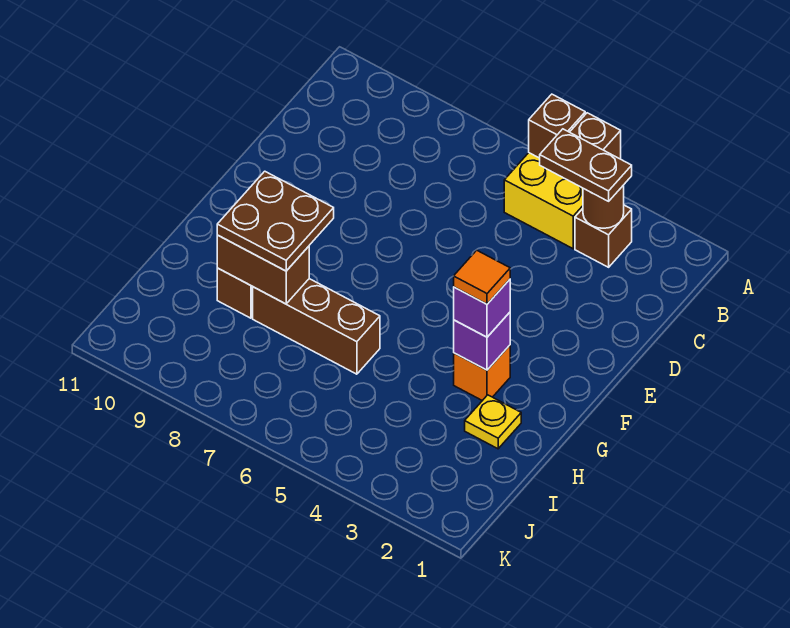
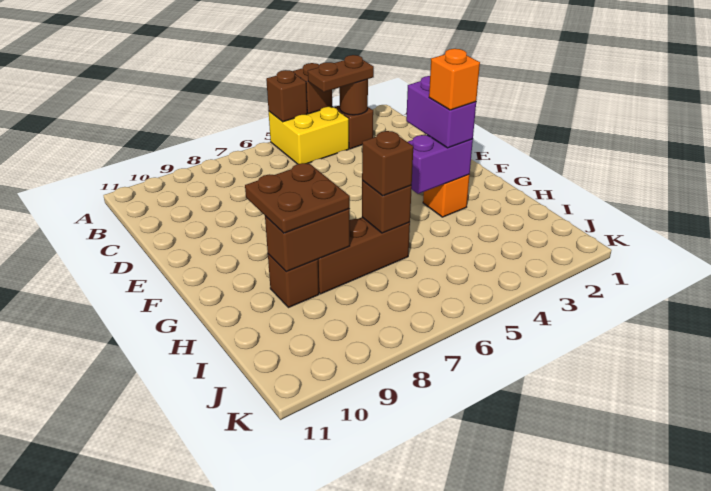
purple brick G3 level 2 -> purple brick G3:G4 level 2
purple brick G3 level 3 -> purple brick F3:G3 level 3
orange tile G3 level 4 -> orange brick G3 level 4
yellow plate H2 level 1 -> none
none -> brown brick H6 level 2
none -> brown brick H6 level 3

